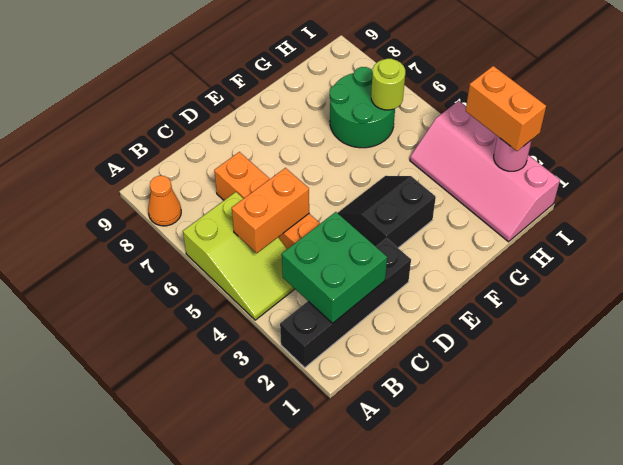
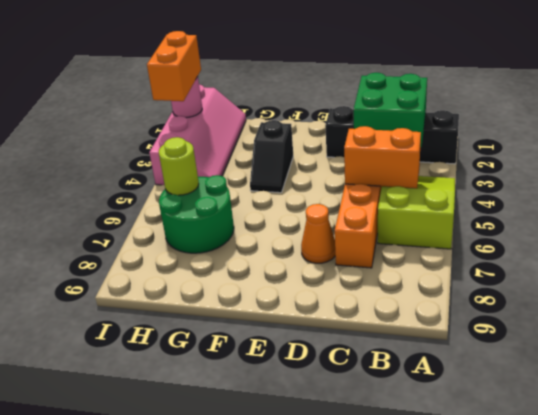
orange cone A8 level 1 -> orange cone D7 level 1
black slope E3:F4 level 1 top 3 -> black slope F3:F4 level 1 top 3

